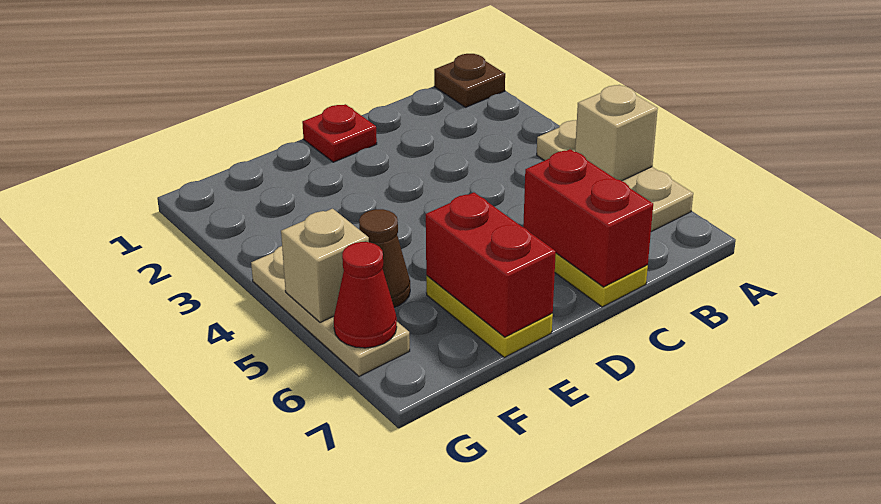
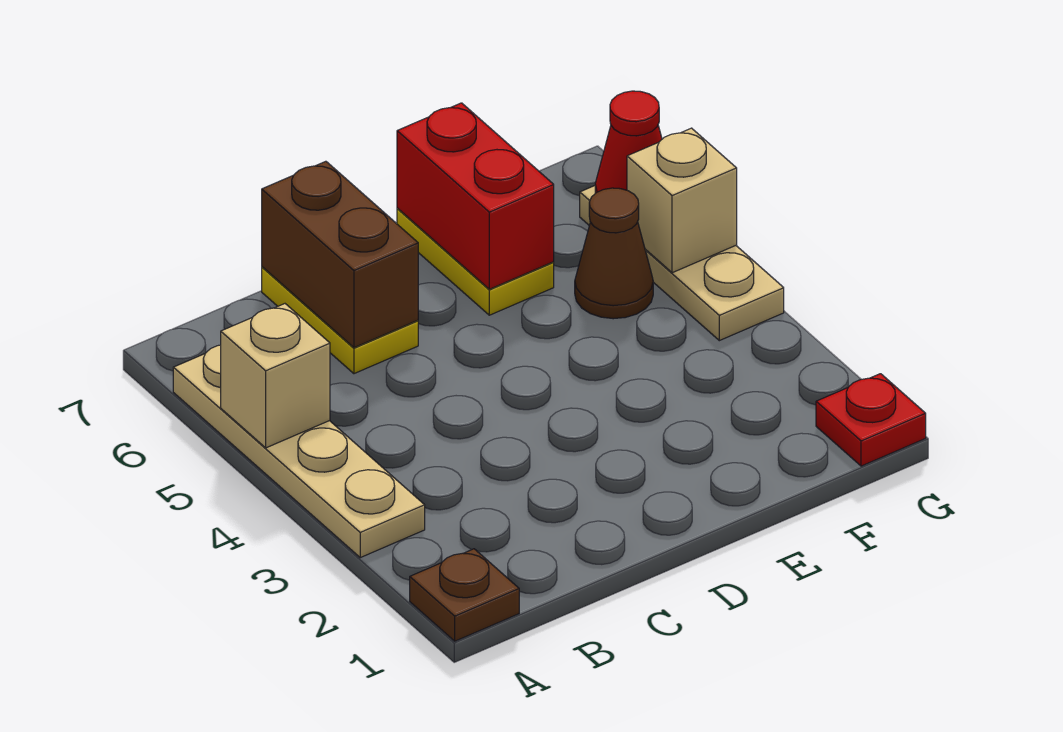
tan plate A4:A6 level 1 -> tan plate A3:A6 level 1
red brick C6:C7 level 2 -> brown brick C6:C7 level 2
red plate D1 level 1 -> red plate G1 level 1

